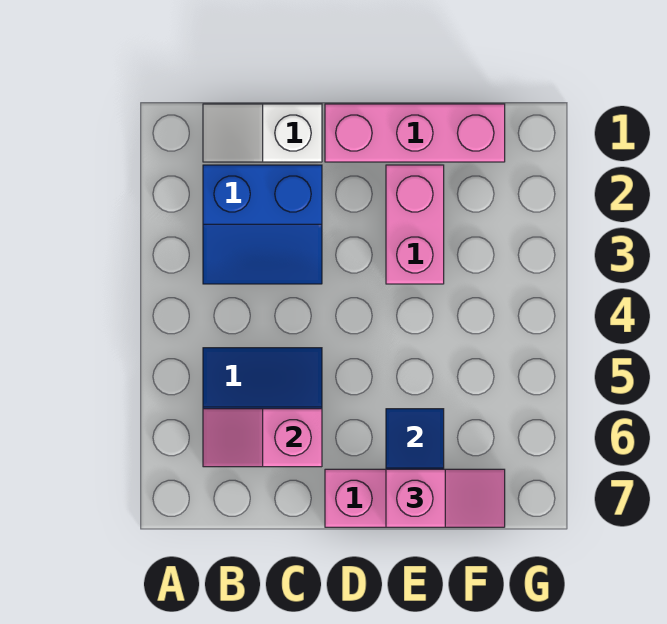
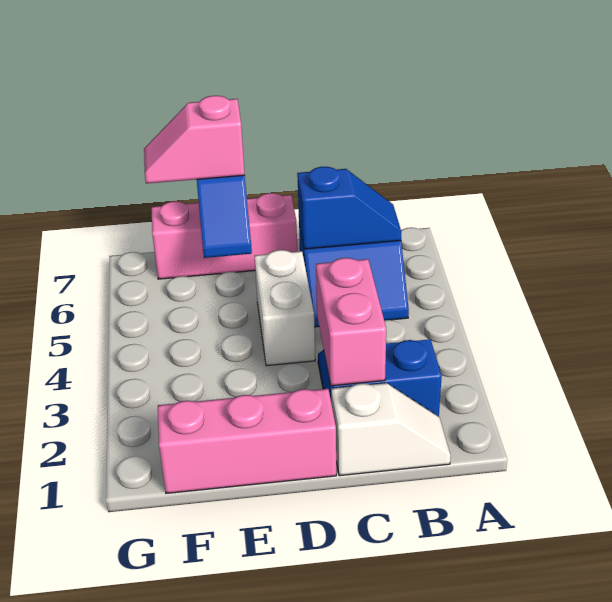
pink slope B6:C6 level 2 top C -> blue slope B6:C6 level 2 top C
none -> white brick D4:D5 level 1
pink brick E2:E3 level 1 -> pink brick C2:C3 level 2

